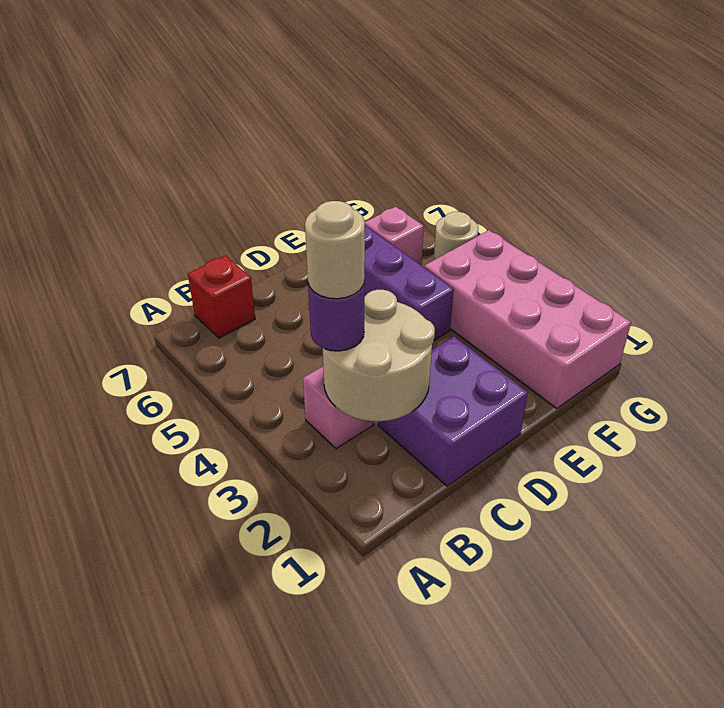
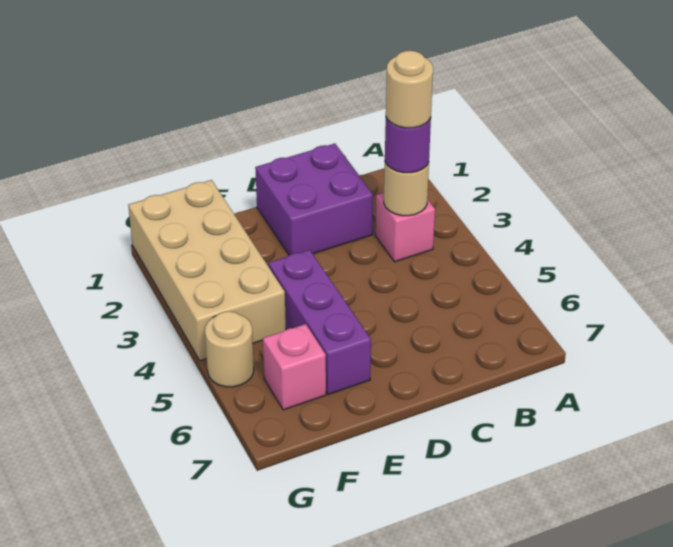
tan round brick B2:C3 level 2 -> tan round brick B3 level 2
red brick B7 level 1 -> none
pink brick F1:G4 level 1 -> tan brick F1:G4 level 1

